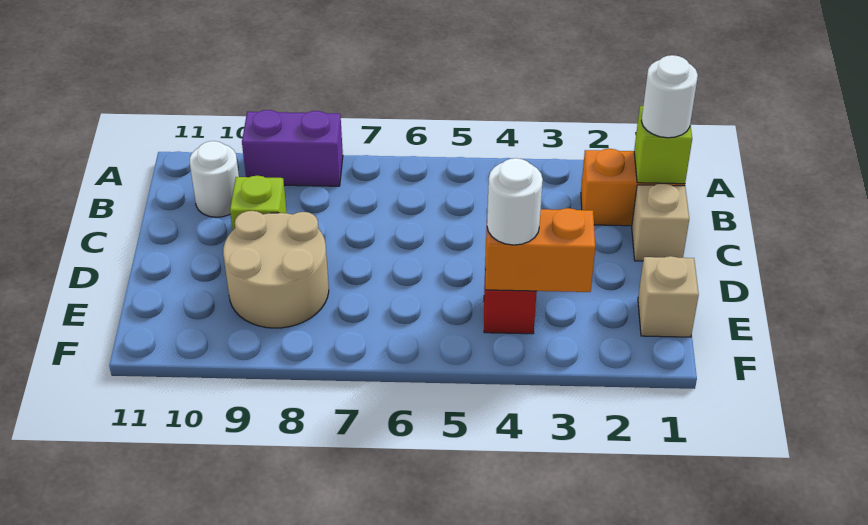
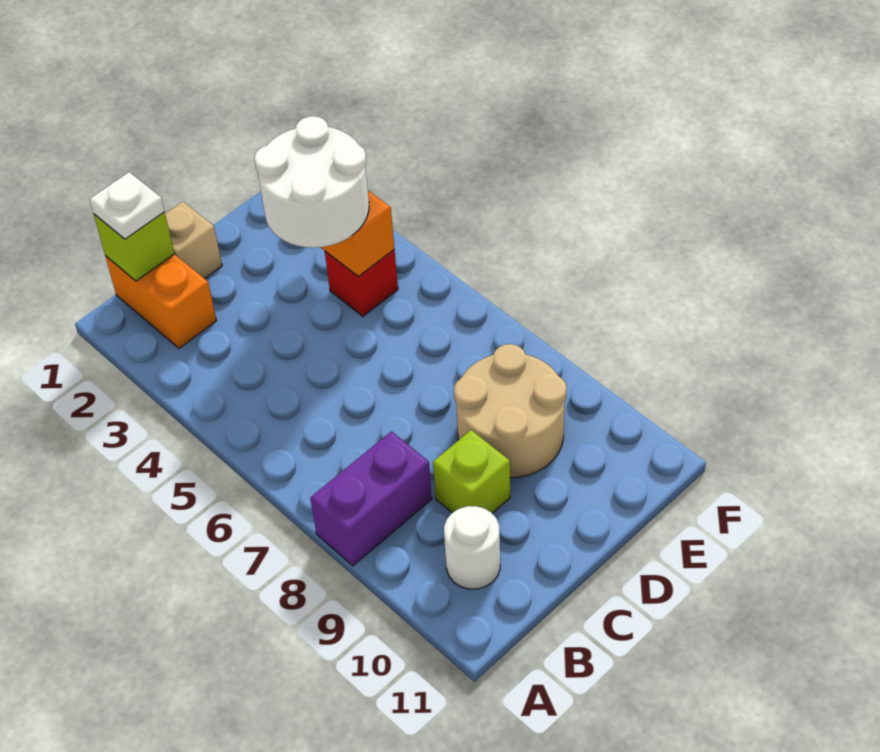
purple brick A8:A9 level 1 -> purple brick A8:B8 level 1
white round brick B1 level 3 -> white plate B1 level 3
tan brick E1 level 1 -> none
white round brick E4 level 3 -> white round brick D3:E4 level 3

